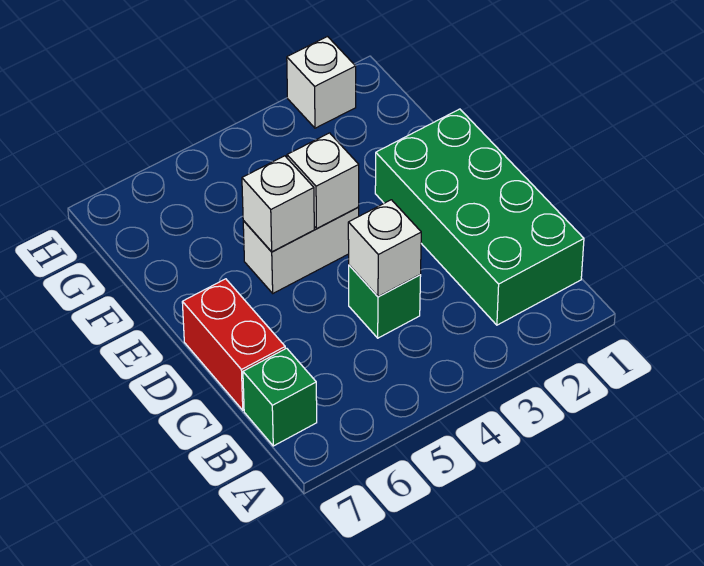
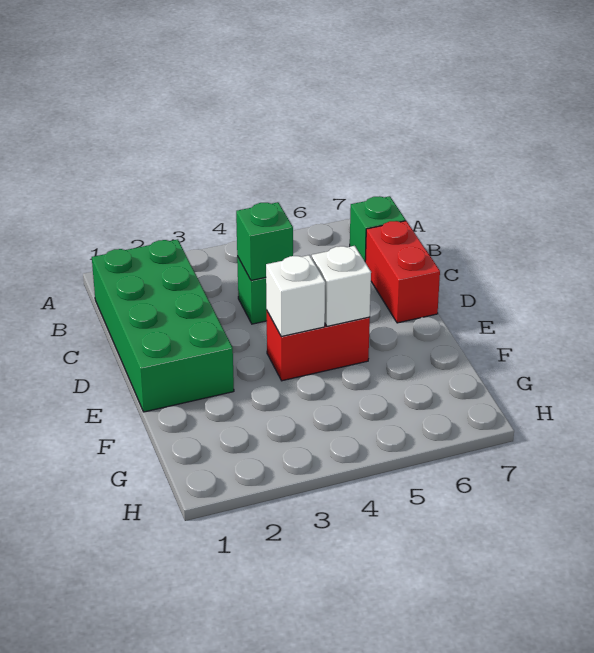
white brick C4 level 2 -> green brick C4 level 2
white brick E4:E5 level 1 -> red brick E4:E5 level 1
white brick H2 level 1 -> none

